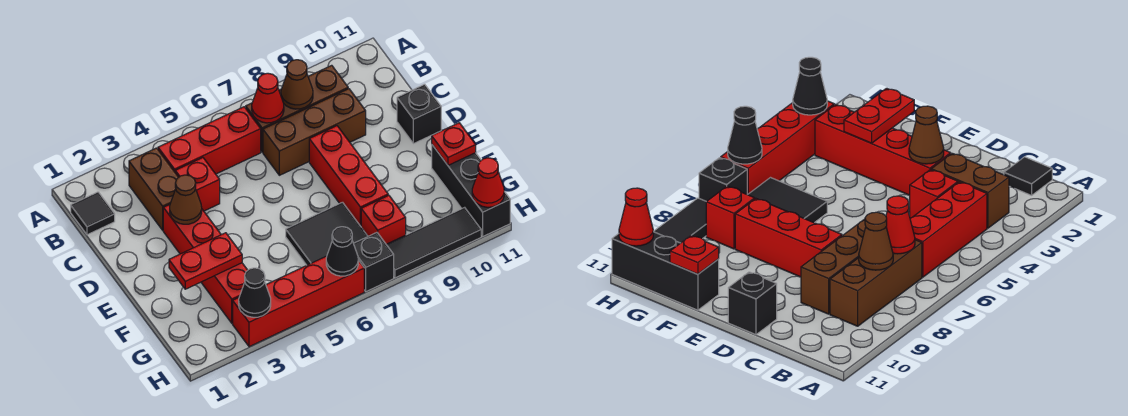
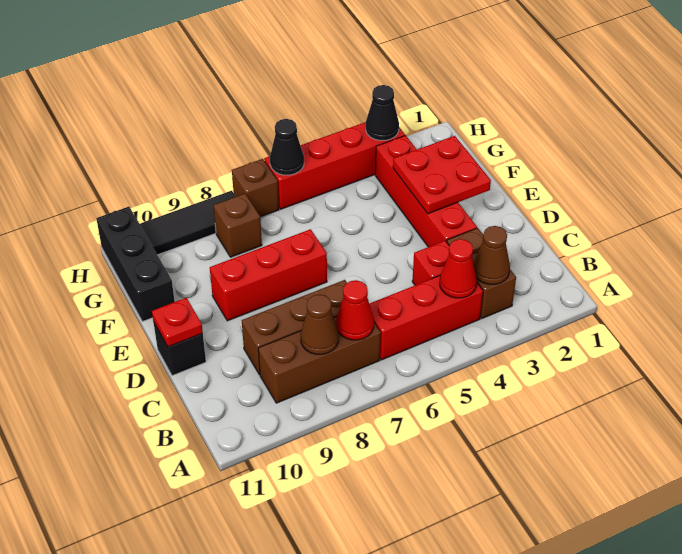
black tile B1 level 1 -> none
brown cone D3 level 2 -> brown cone B3 level 2
red brick D8:F8 level 1 -> red brick E7:E9 level 1
red plate F2:F3 level 2 -> red plate E2:F3 level 2
black tile F6:G7 level 1 -> none
red plate F11 level 2 -> red plate D11 level 2
red brick G8 level 1 -> brown brick G8 level 1
black brick H7 level 1 -> brown brick H7 level 1
red cone H11 level 2 -> red cone B4 level 2

